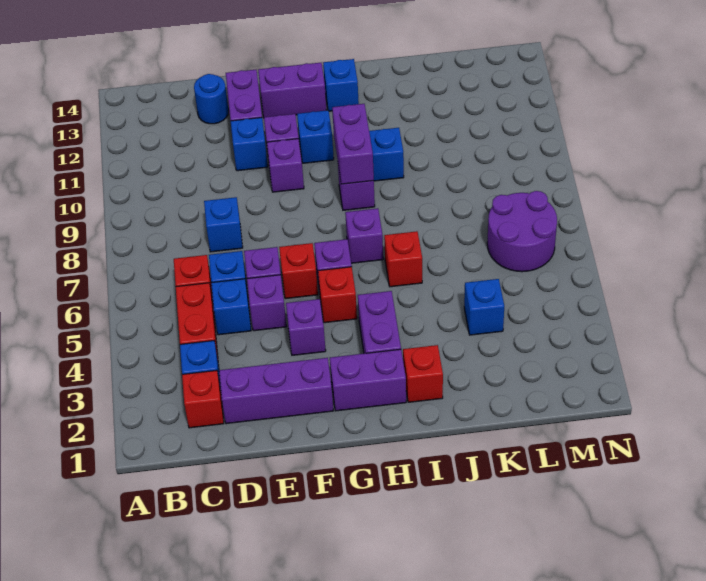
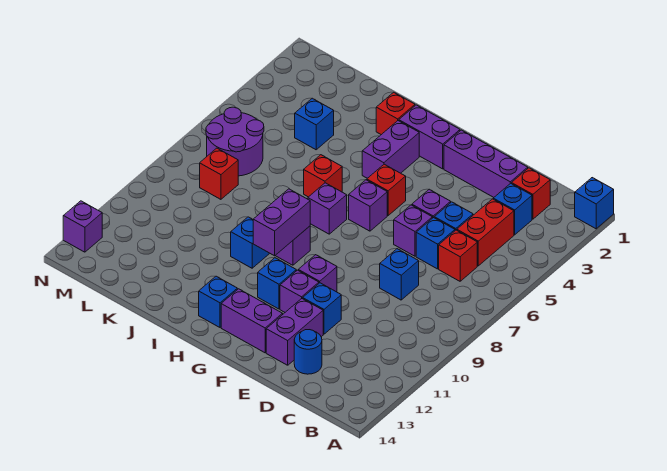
none -> blue brick A1 level 1
purple brick F4 level 1 -> purple brick N13 level 1
red brick F6 level 1 -> red brick L8 level 1

